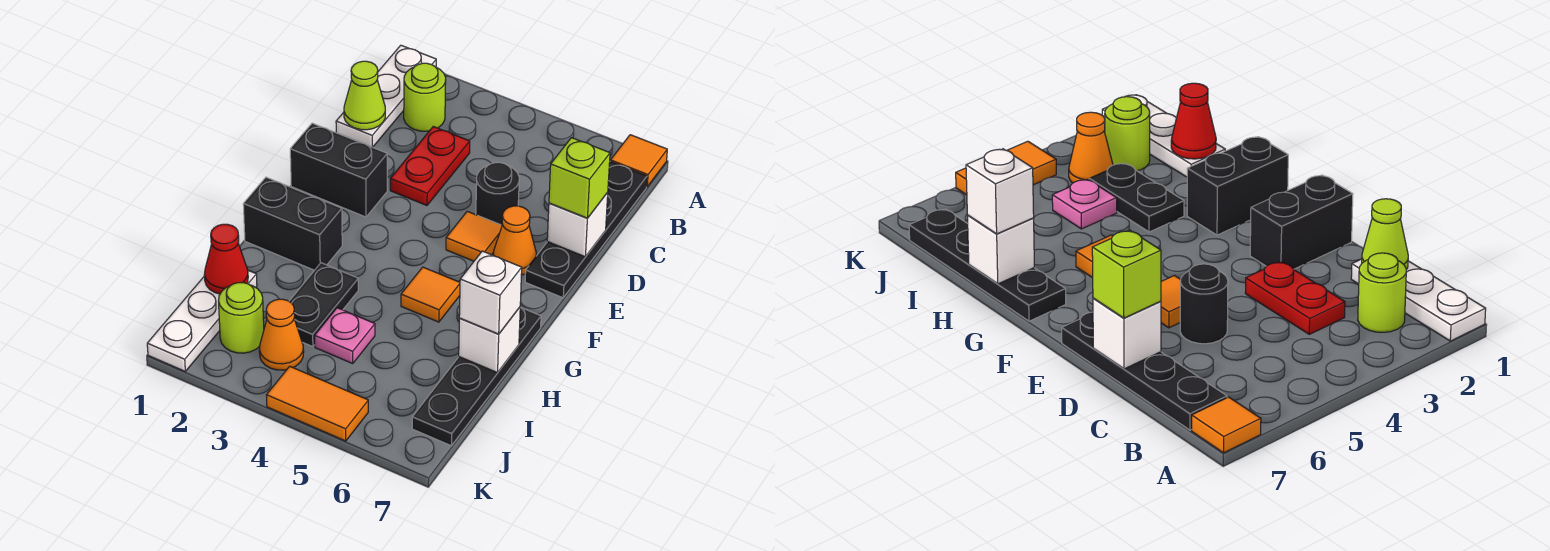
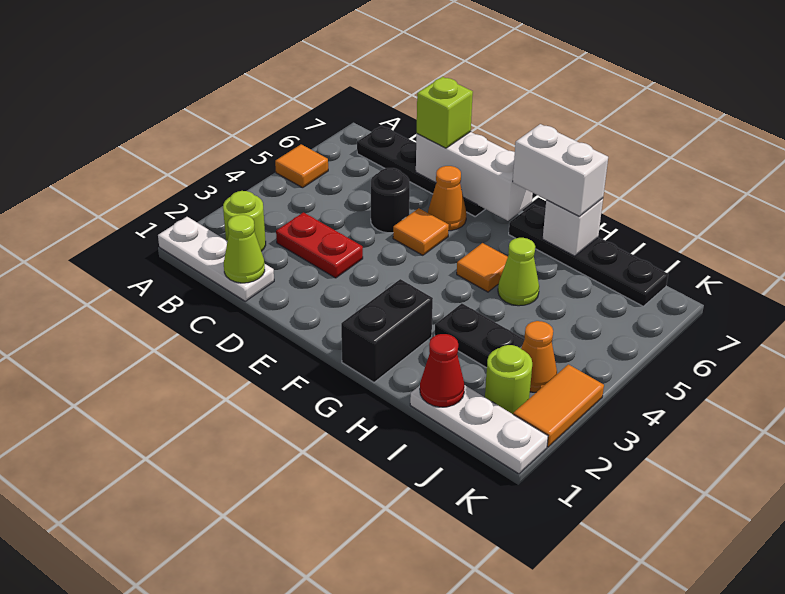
orange tile A7 level 1 -> orange tile A5 level 1
white brick D7 level 2 -> white brick D7:F7 level 2
black brick E1:E2 level 1 -> none
none -> lime cone H5 level 1
white brick H7 level 3 -> white brick G7:H7 level 3
pink plate I4 level 1 -> none
orange tile K4:K5 level 1 -> orange tile K2:K3 level 1

